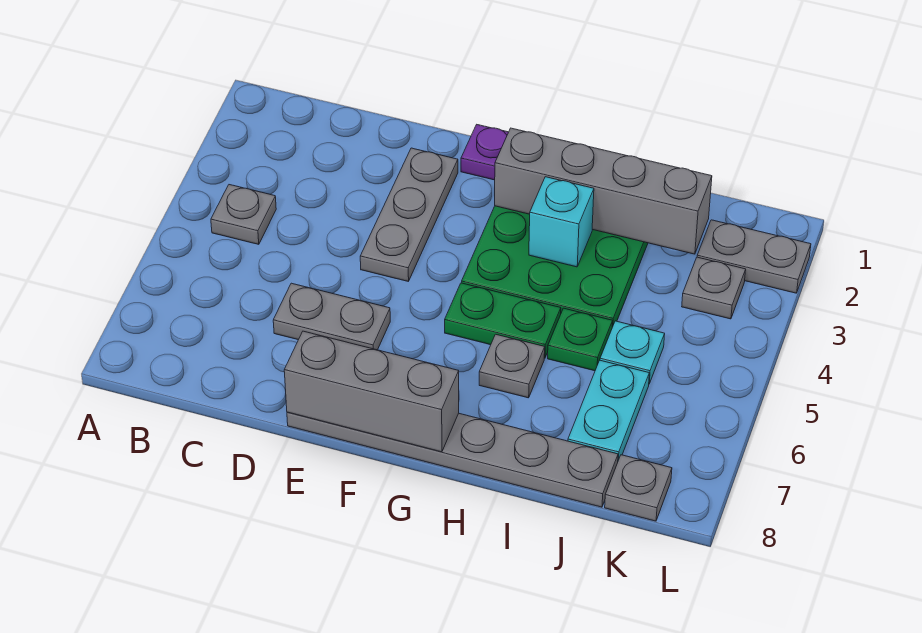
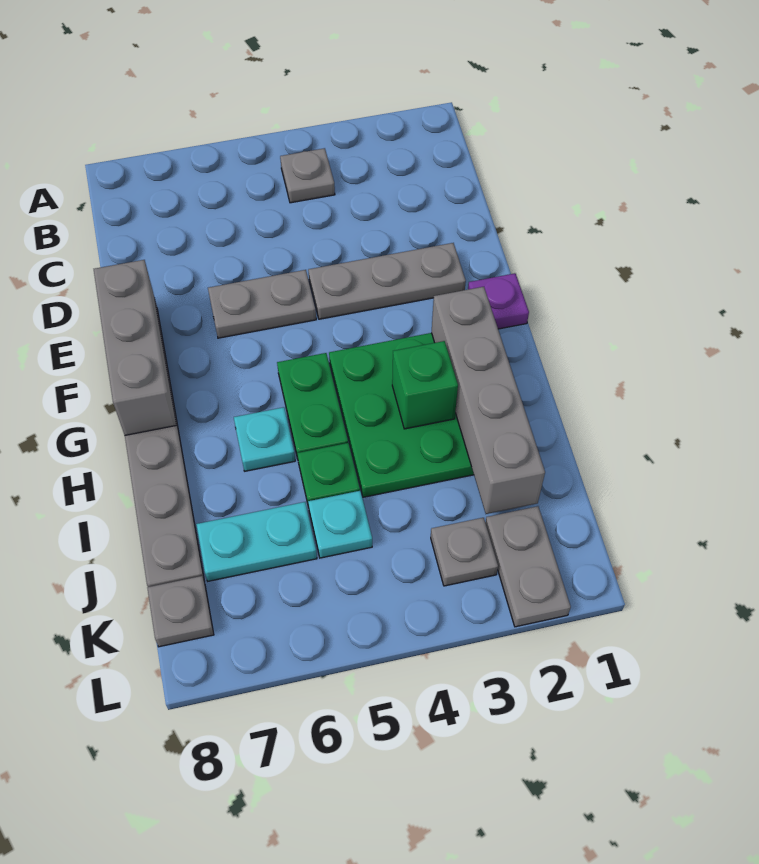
grey plate D6:E6 level 1 -> grey plate E5:E6 level 1
cyan brick H3 level 2 -> green brick H3 level 2
grey plate H6 level 1 -> cyan plate H6 level 1

